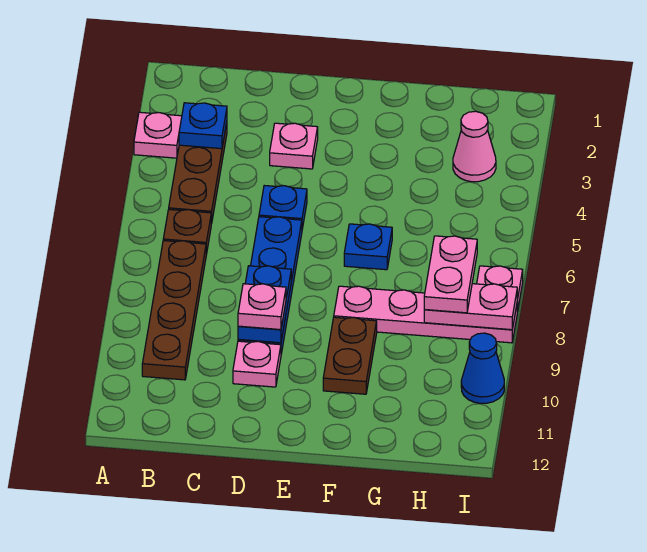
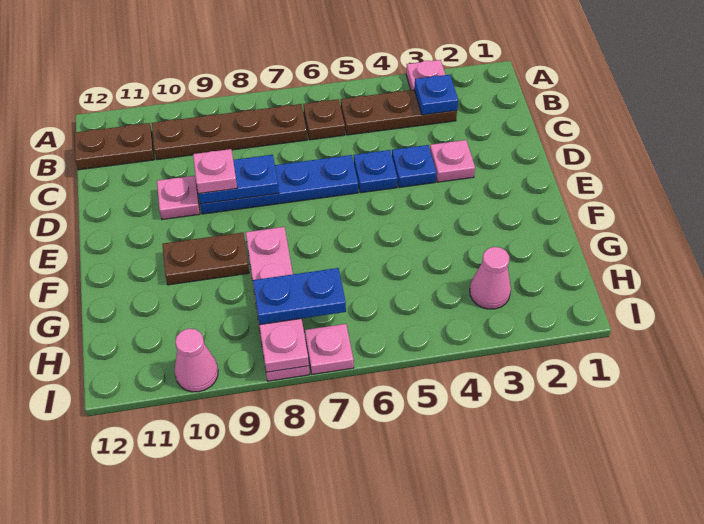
none -> brown plate B11:B12 level 1
blue plate F6 level 1 -> blue plate D4 level 1
pink plate H7:H8 level 3 -> blue plate H7:H8 level 3
blue cone I10 level 1 -> pink cone I10 level 1

